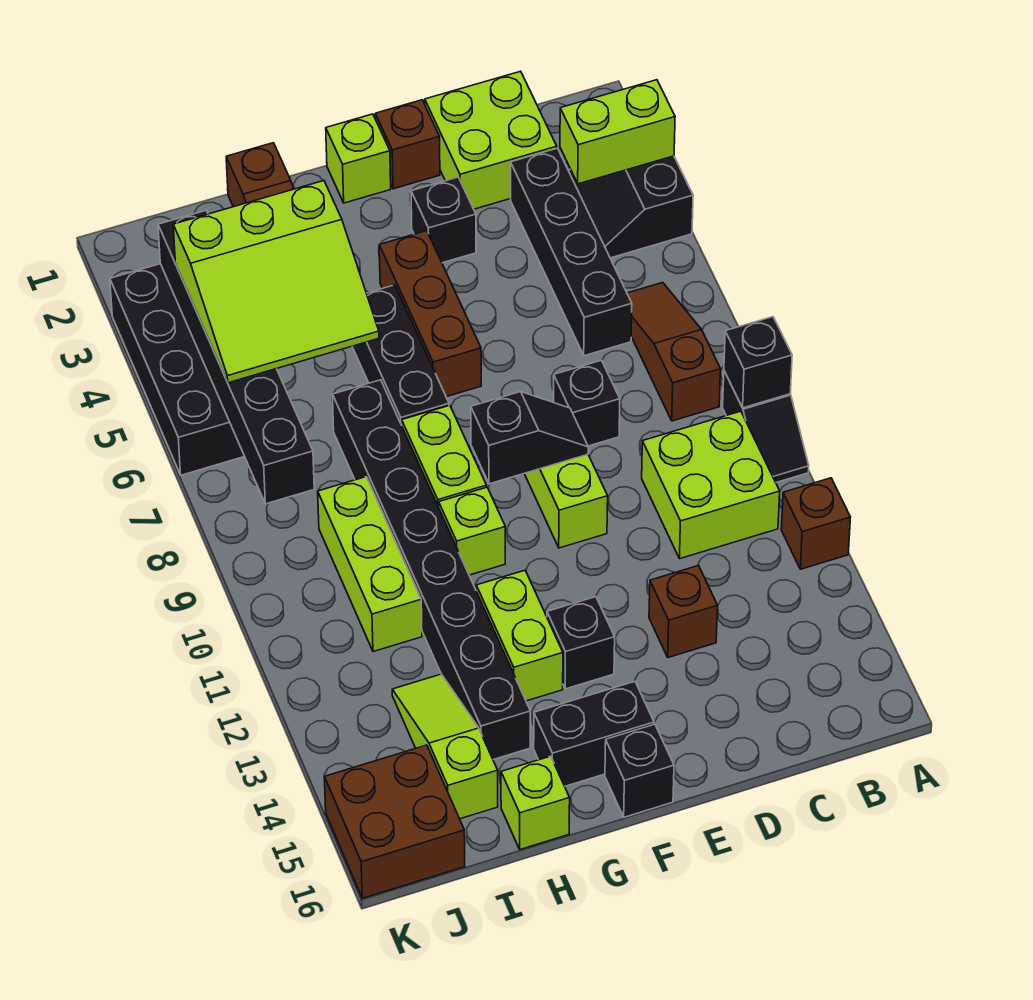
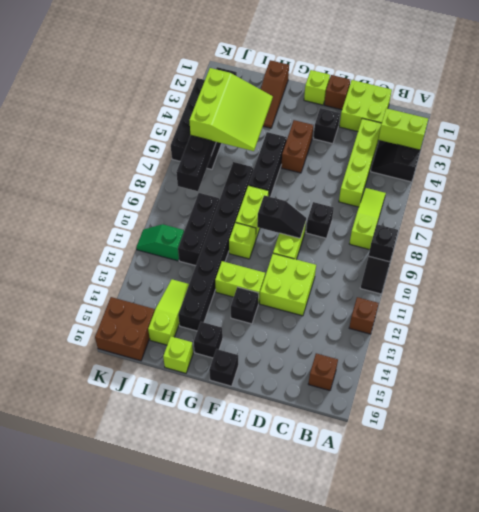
brown slope B6:B8 level 1 top 8 -> lime slope B6:B8 level 1 top 8
lime brick B10:C11 level 1 -> lime brick D11:E12 level 1
black brick C3:C6 level 1 -> lime brick C3:C6 level 1
brown brick D13 level 1 -> brown brick B15 level 1
brown brick F4:F6 level 1 -> brown brick F4:F5 level 1
black brick F15:G15 level 1 -> black brick G15 level 1
lime brick G12:G13 level 1 -> lime brick F12:G12 level 1
lime slope H4:J6 level 3 top 4 -> lime slope H4:J6 level 3 top J
lime brick I9:I11 level 1 -> black brick I9:I11 level 1
none -> green slope J11:K11 level 1 top J

